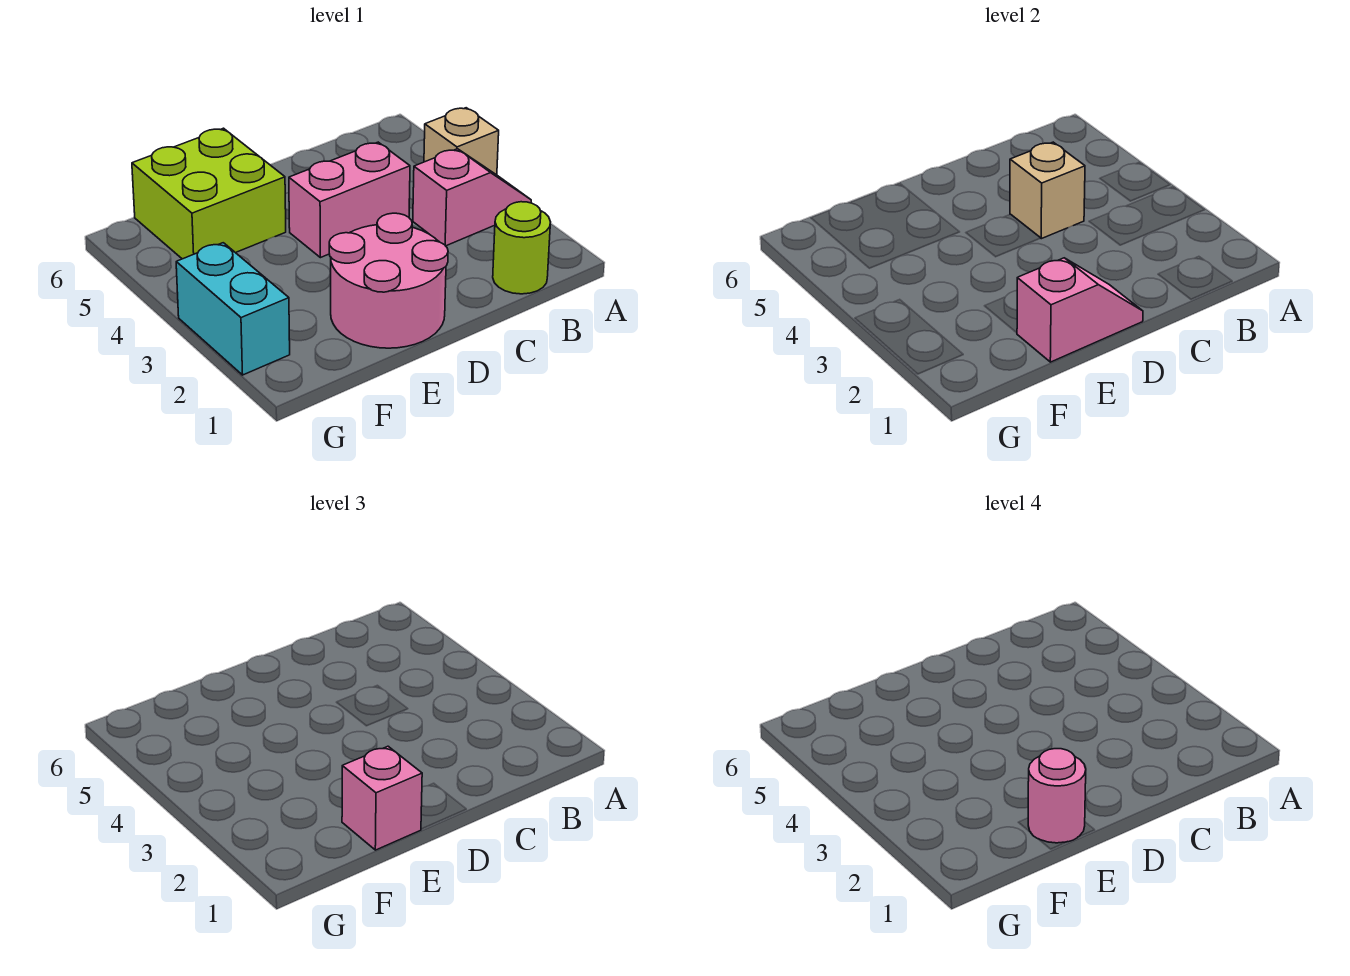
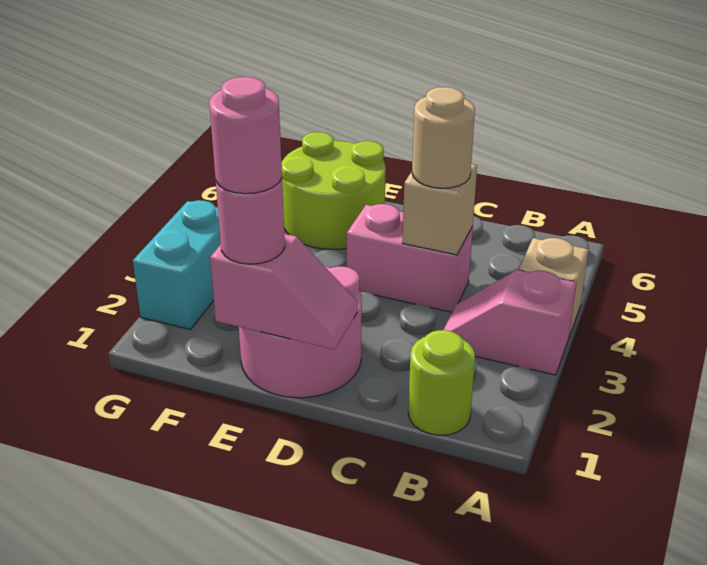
pink slope A3:B3 level 1 top B -> pink slope A3:B3 level 1 top A
none -> tan round brick C4 level 3
pink brick E1 level 3 -> pink round brick E1 level 3
lime brick E5:F6 level 1 -> lime round brick E5:F6 level 1

